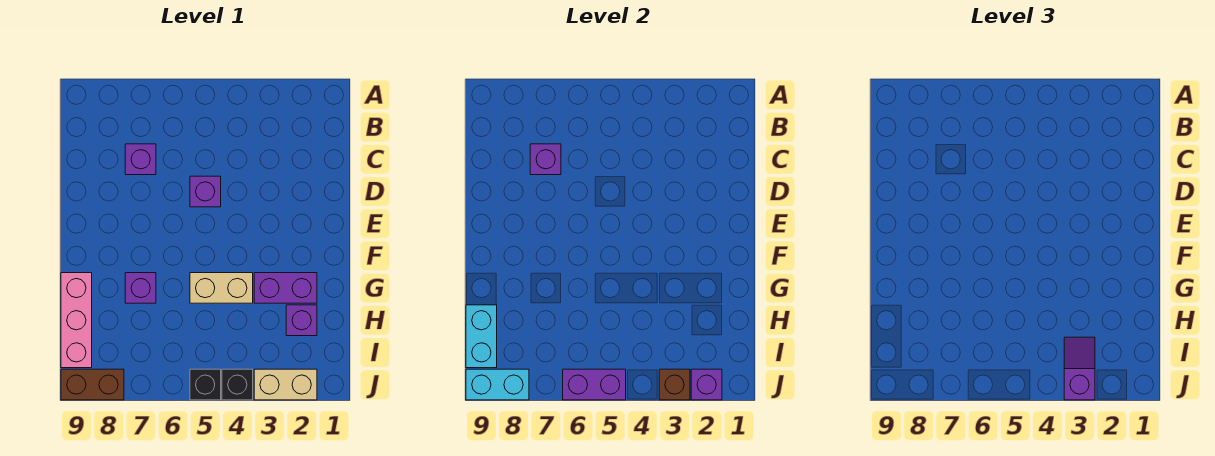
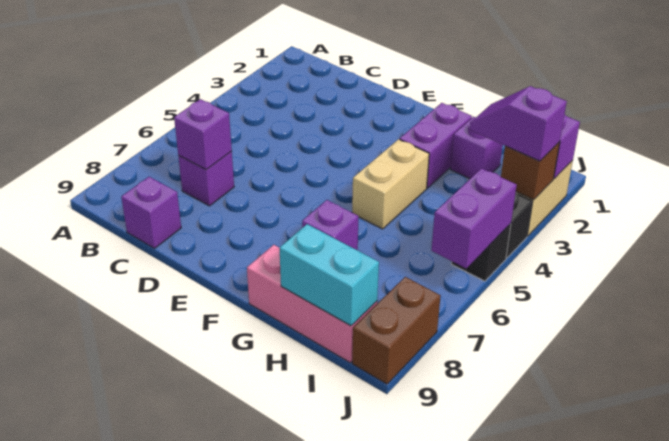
purple brick D5 level 1 -> purple brick C9 level 1
cyan brick J8:J9 level 2 -> none

